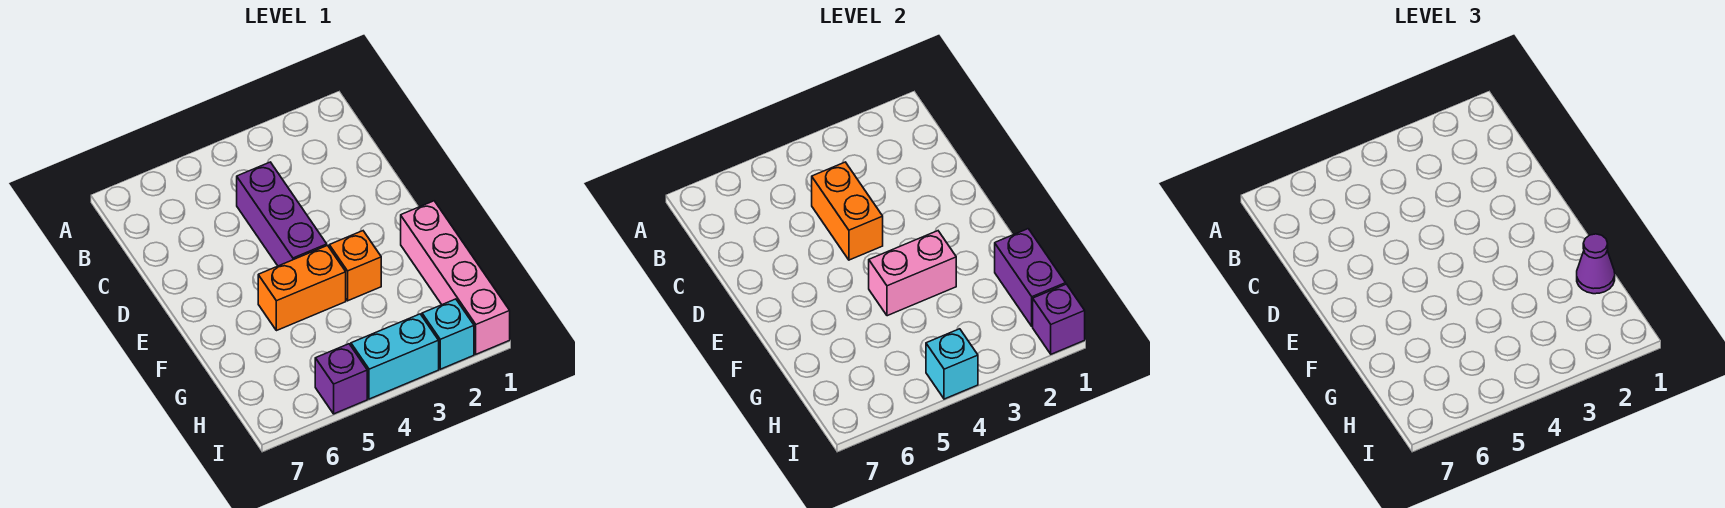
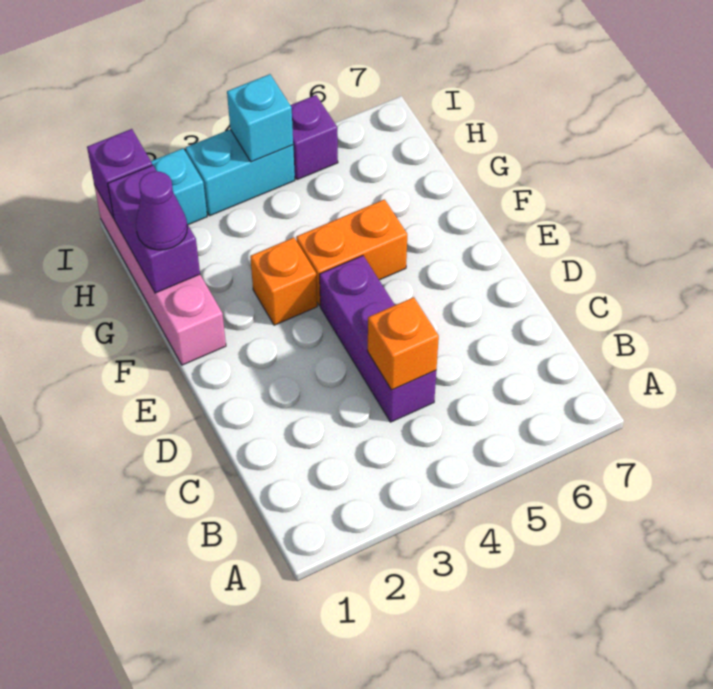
orange brick C4:D4 level 2 -> orange brick C4 level 2
pink brick F3:F4 level 2 -> none

